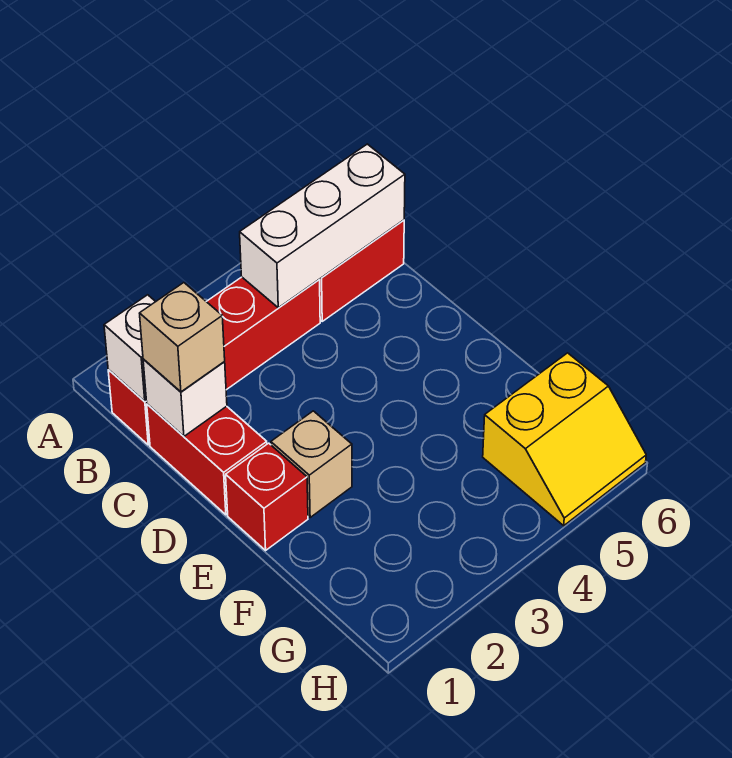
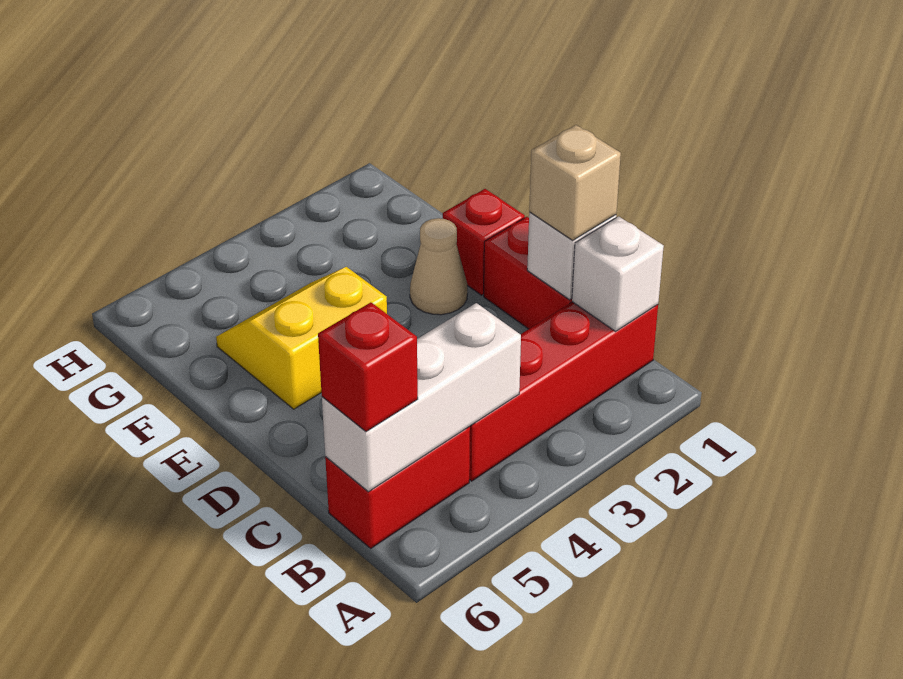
none -> red brick B6 level 3
tan brick E2 level 1 -> tan cone E2 level 1
yellow slope G5:H6 level 1 top G -> yellow slope E4:F5 level 1 top E

